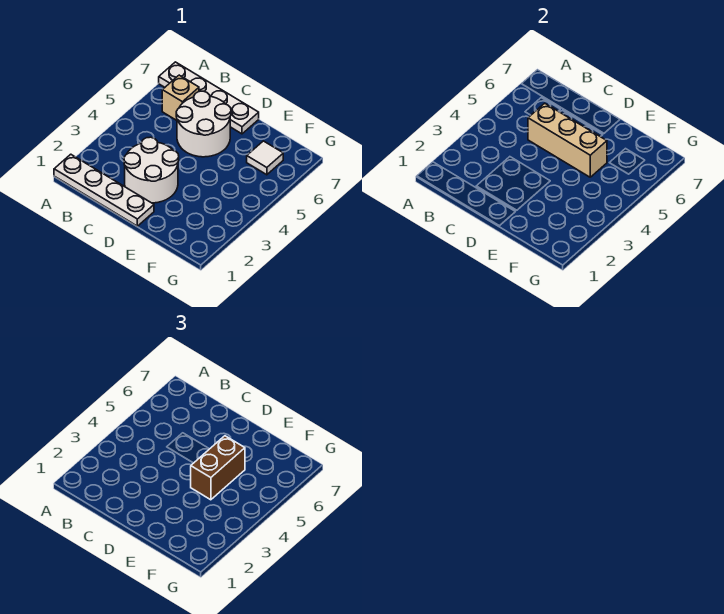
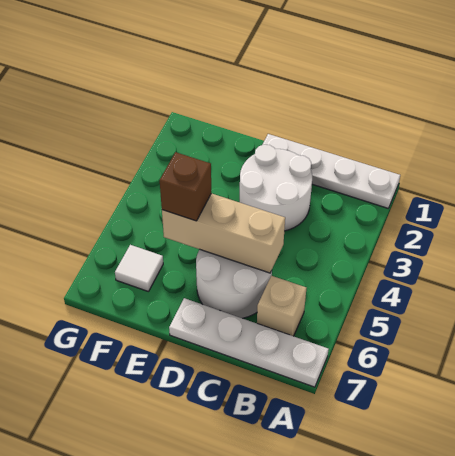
brown brick E4:E5 level 3 -> brown brick E5 level 3

